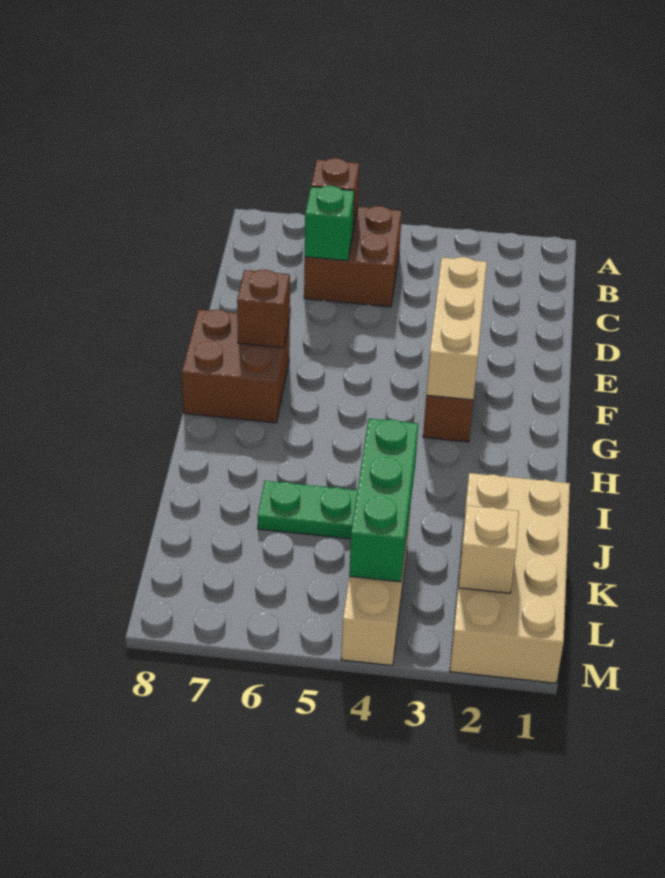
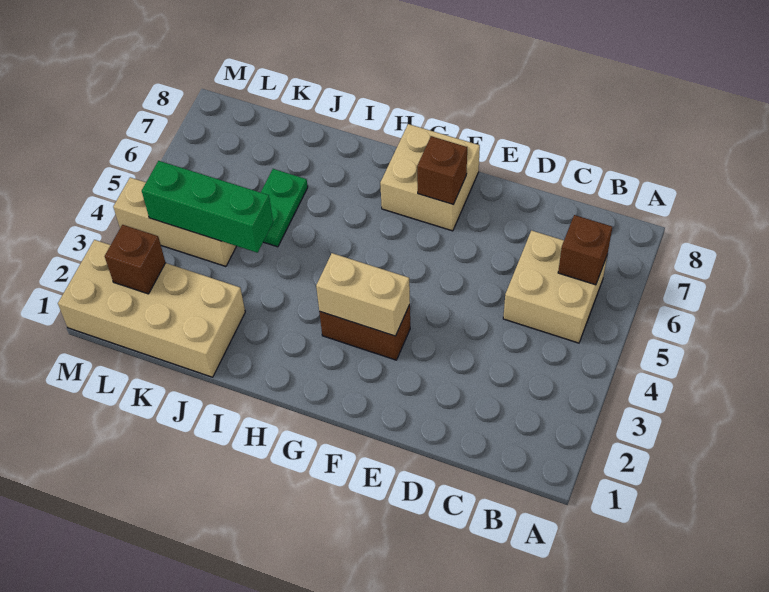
brown brick B5:C6 level 1 -> tan brick B5:C6 level 1
green brick C6 level 2 -> none
tan brick E3:G3 level 2 -> tan brick F3:G3 level 2
brown brick F7:G8 level 1 -> tan brick F7:G8 level 1
tan brick L2 level 2 -> brown brick L2 level 2

